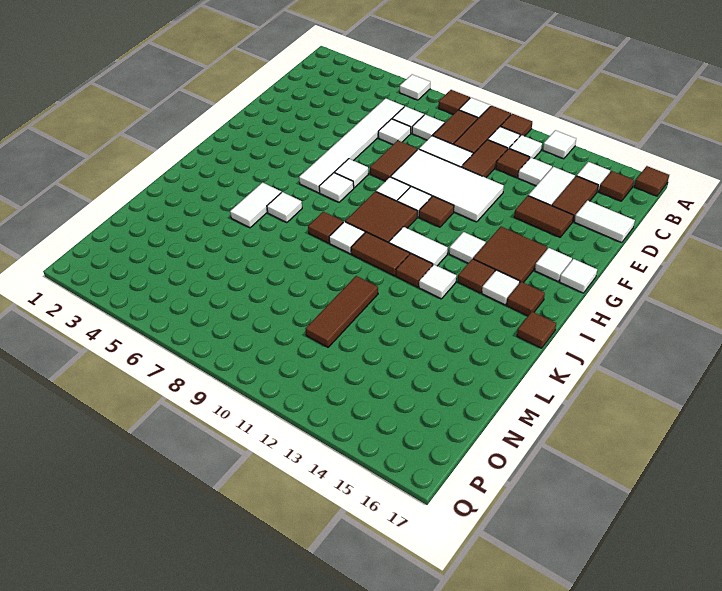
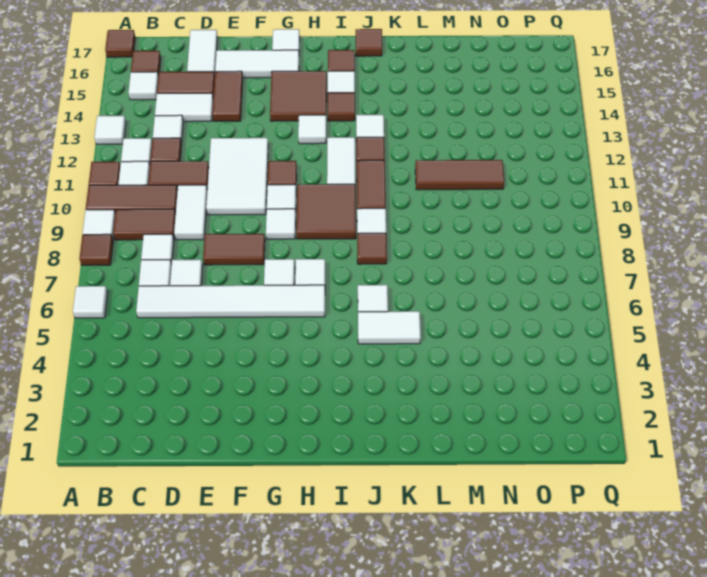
white tile E9:F12 level 1 -> white tile E10:F12 level 1
white tile G16 level 1 -> white tile E16:G16 level 1

